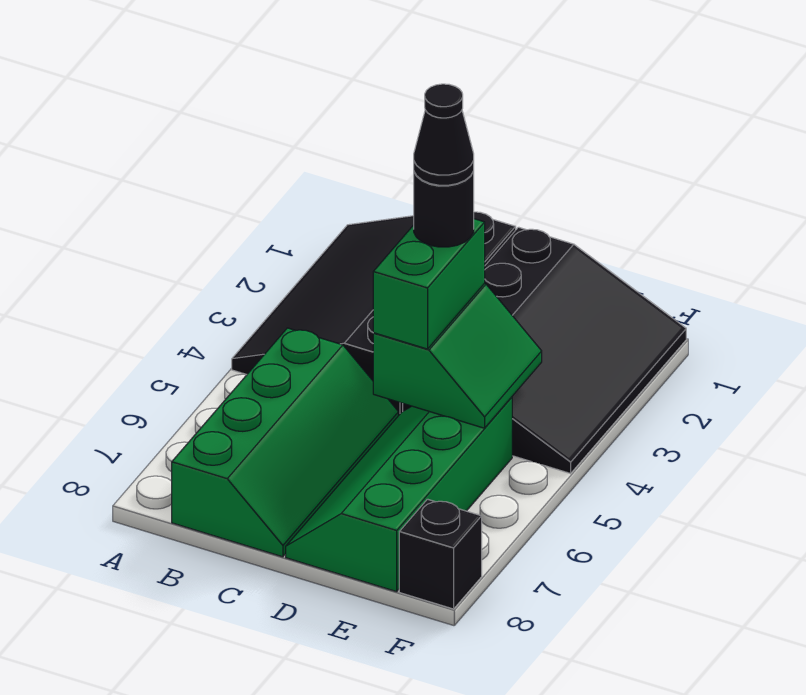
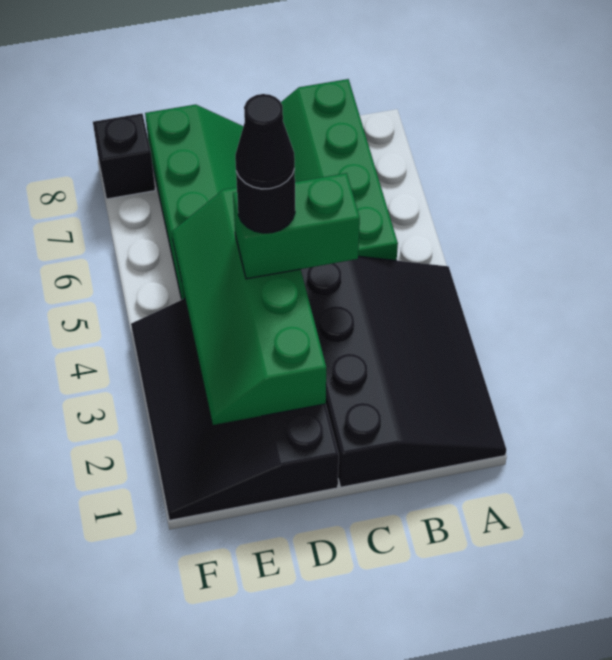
green slope D4:E5 level 2 top D -> green slope D2:E5 level 2 top D
green brick D4:D5 level 3 -> green brick C4:D4 level 3

